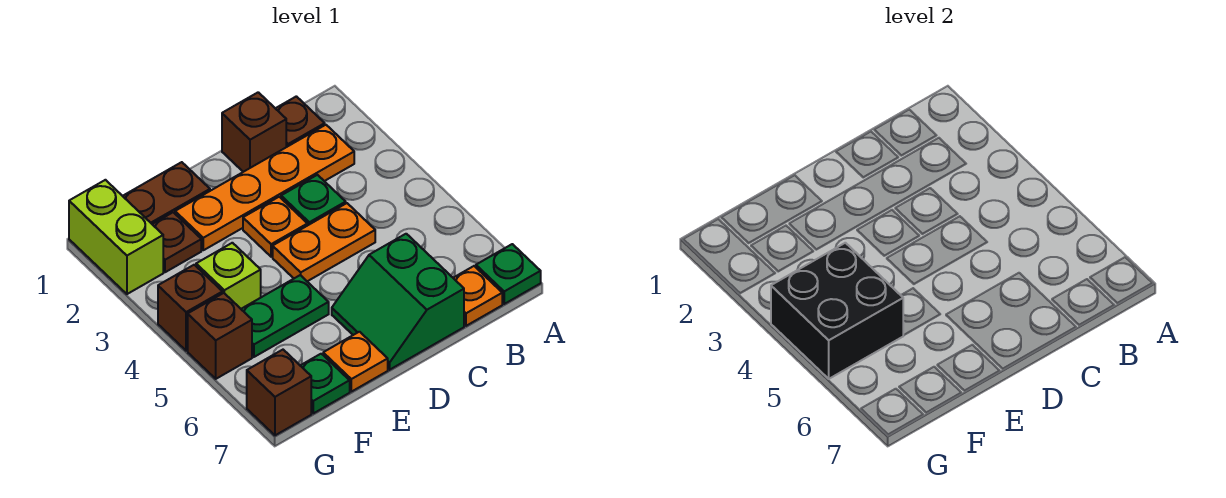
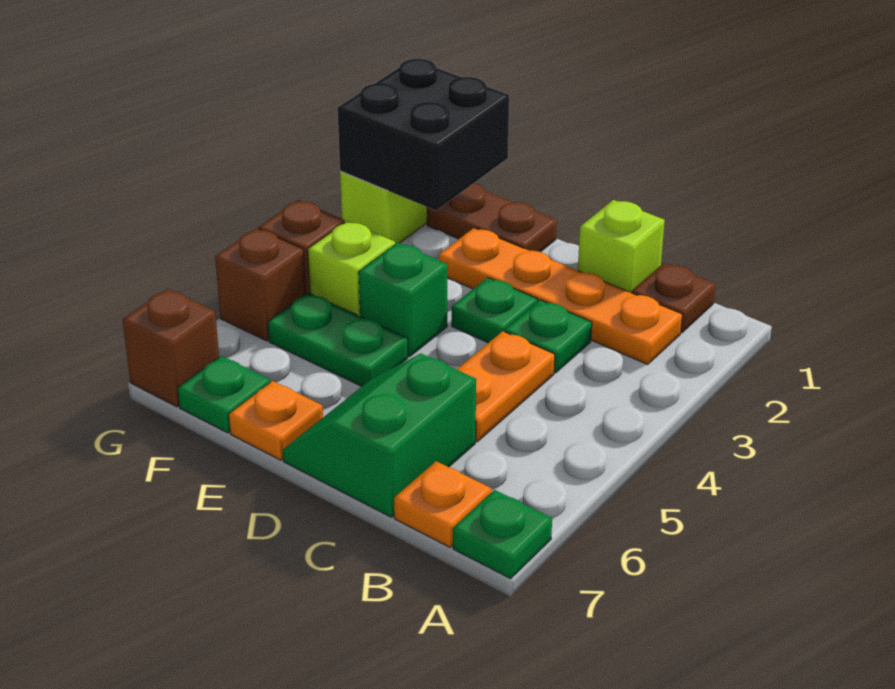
brown brick C1 level 1 -> lime brick C1 level 1
orange plate C4:D4 level 1 -> orange plate C4:C5 level 1
orange plate D3 level 1 -> green plate D3 level 1
none -> green brick E4 level 1
brown plate F2 level 1 -> none
black brick F4:G5 level 2 -> black brick F1:G2 level 2

